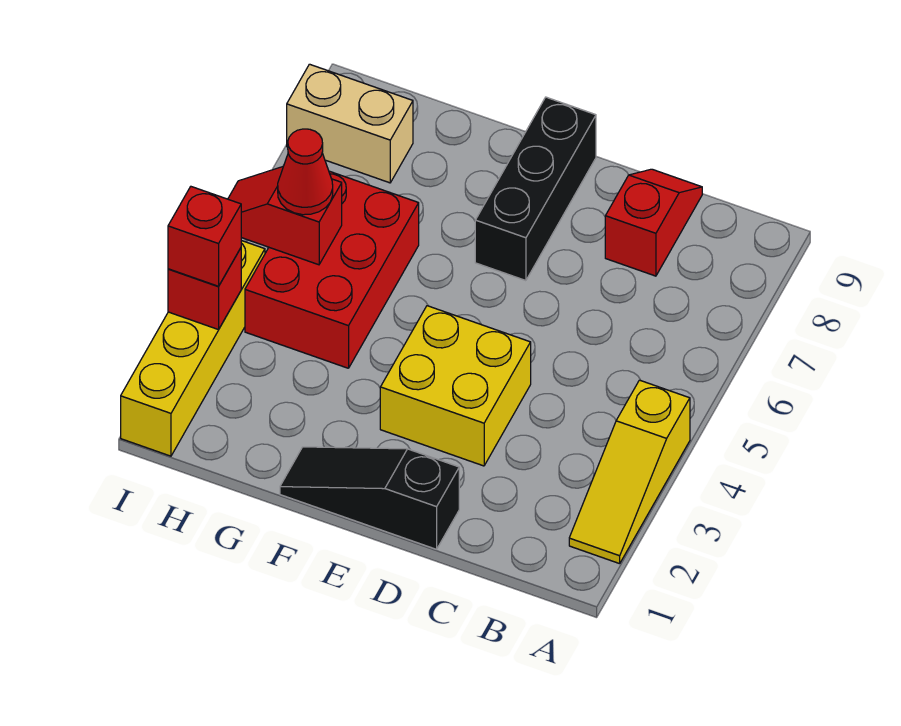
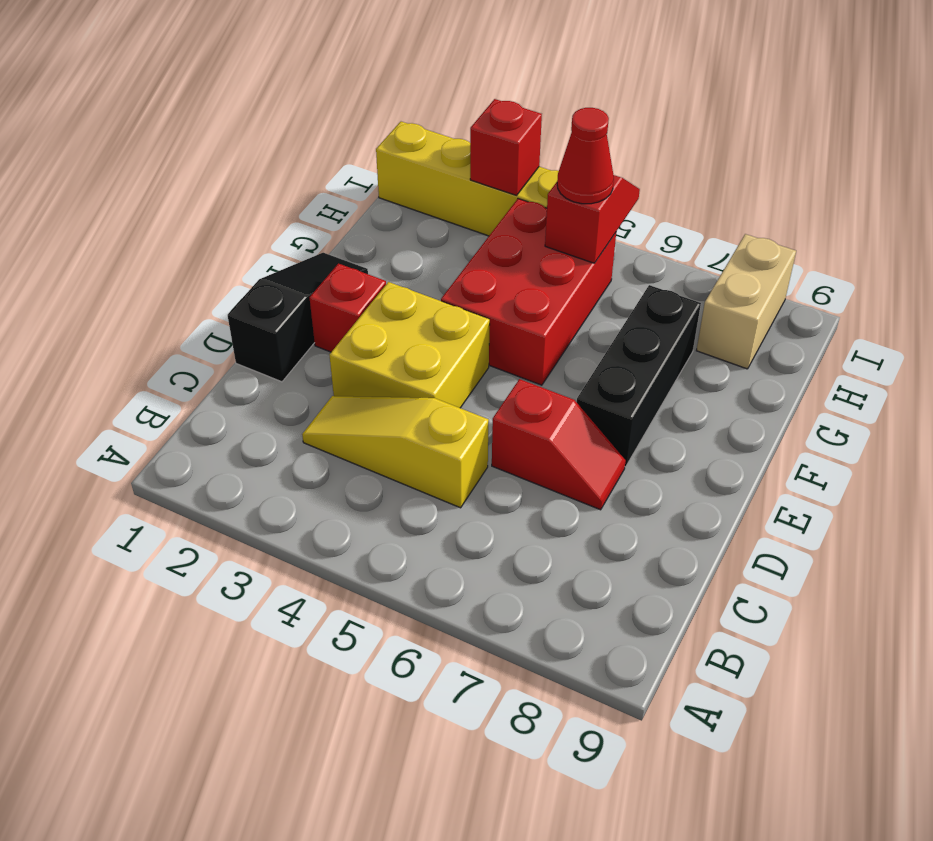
yellow slope A2:A4 level 1 top 4 -> yellow slope C3:C5 level 1 top 5
red slope C8:C9 level 1 top 8 -> red slope D6:D7 level 1 top 6
black brick E7:E9 level 1 -> black brick E7:G7 level 1
red brick G4:H6 level 1 -> red brick F4:H5 level 1
red brick I3 level 3 -> red brick E2 level 1

